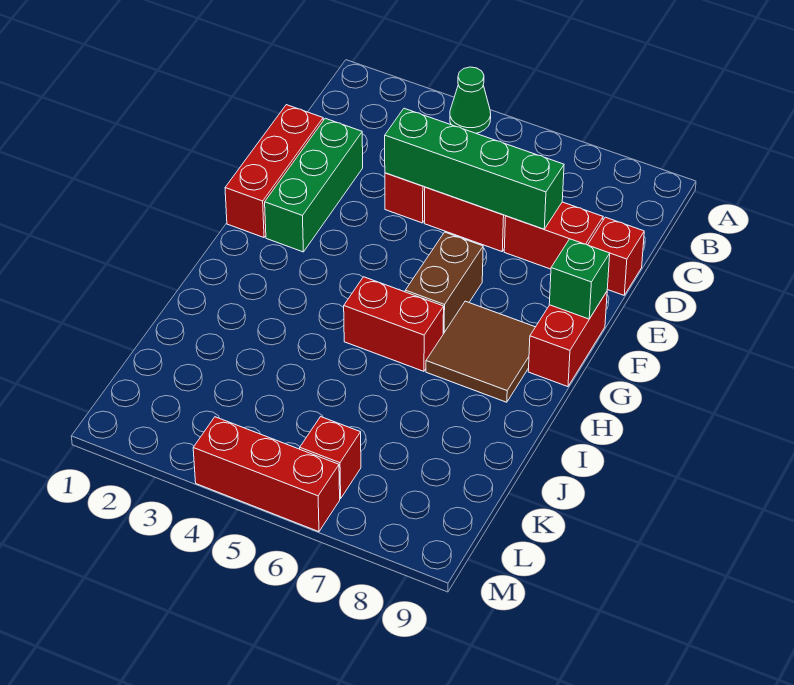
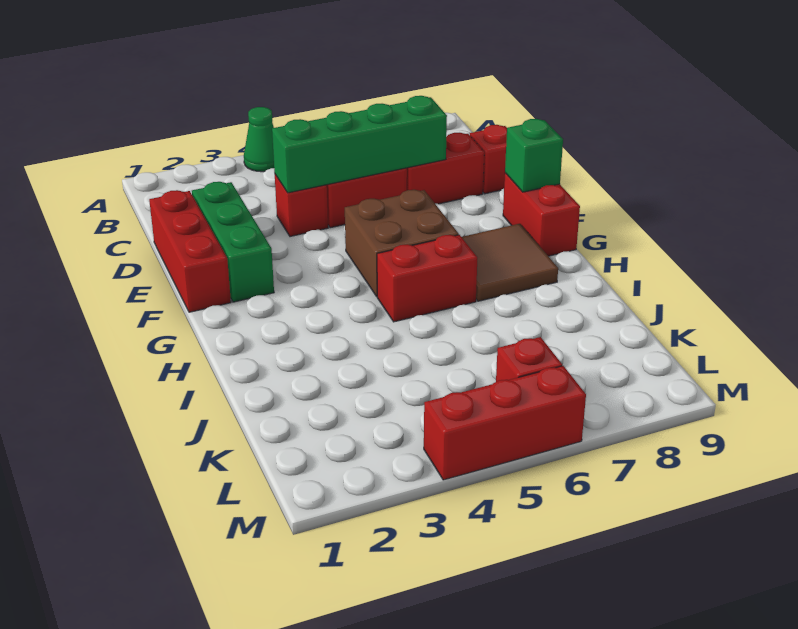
brown brick F6:G6 level 1 -> brown brick F5:G6 level 1

